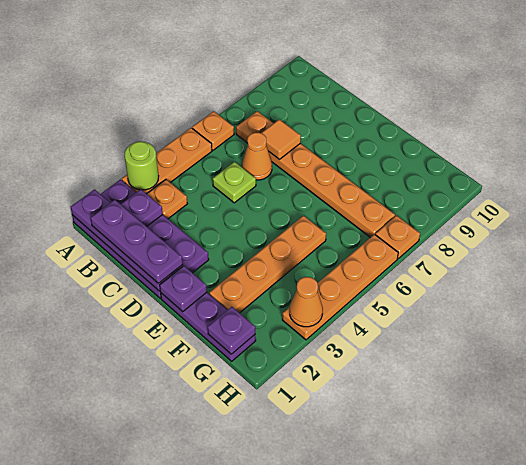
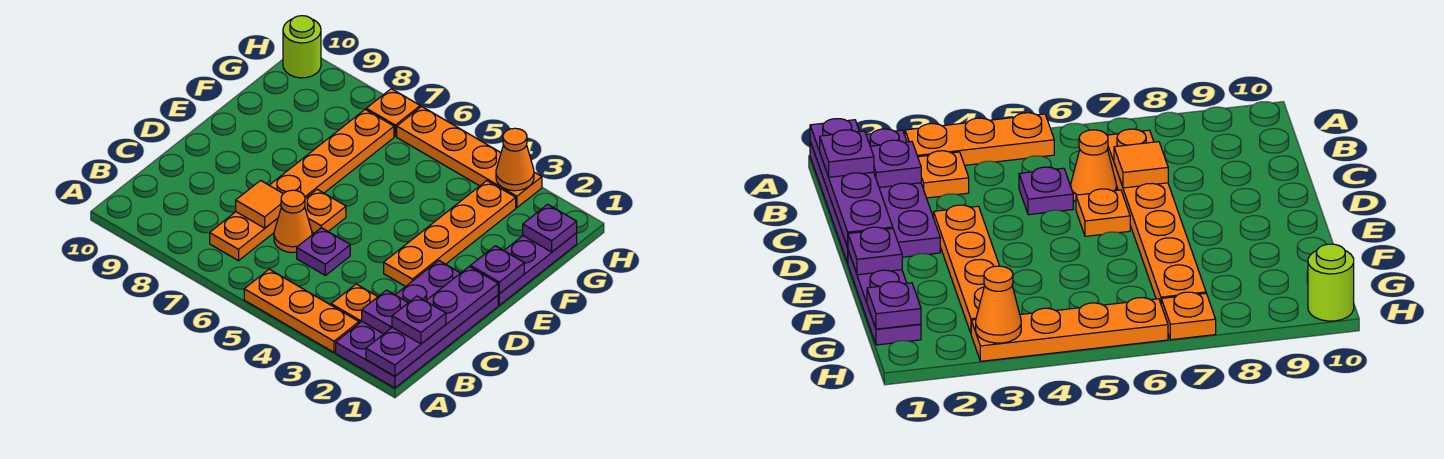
lime round brick A3 level 2 -> lime round brick H10 level 1
orange plate A6 level 1 -> orange plate D6 level 1
purple plate B1:D1 level 3 -> purple plate B1 level 3
lime plate C5 level 1 -> purple plate C5 level 1
orange plate F2:F5 level 1 -> orange plate D3:G3 level 1

